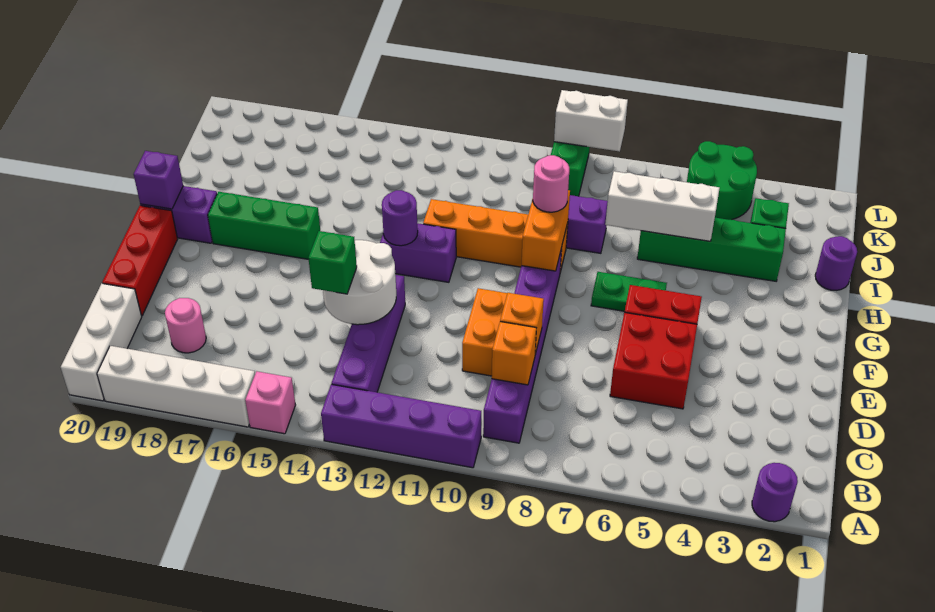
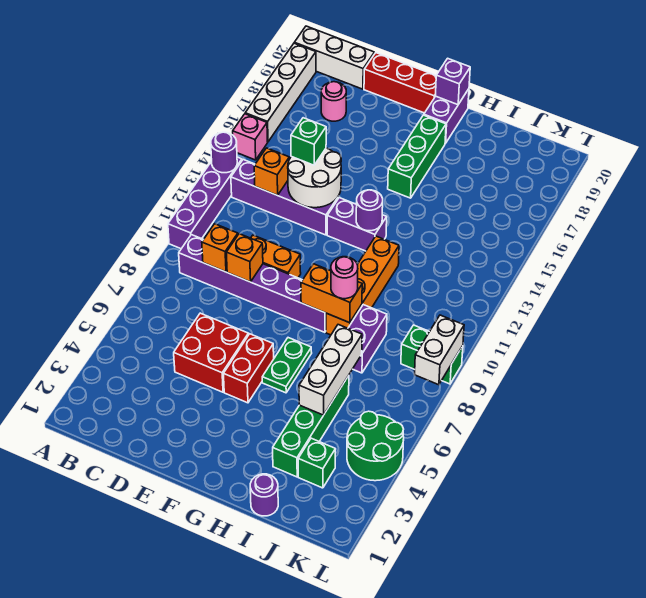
purple round brick A2 level 1 -> purple round brick A13 level 2
none -> orange brick C13 level 2
purple brick G12:G13 level 1 -> purple brick F13:G13 level 1

